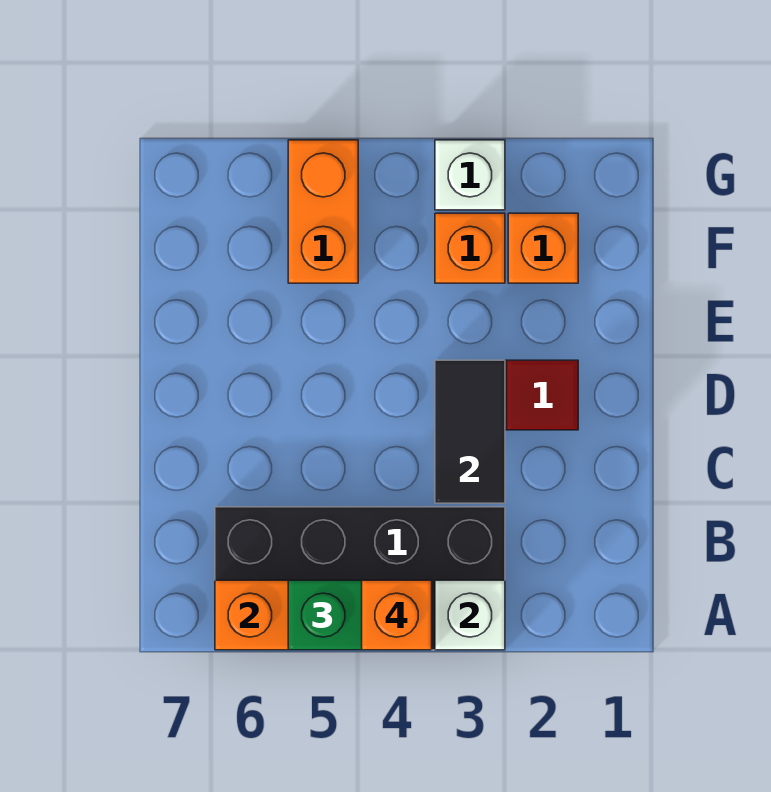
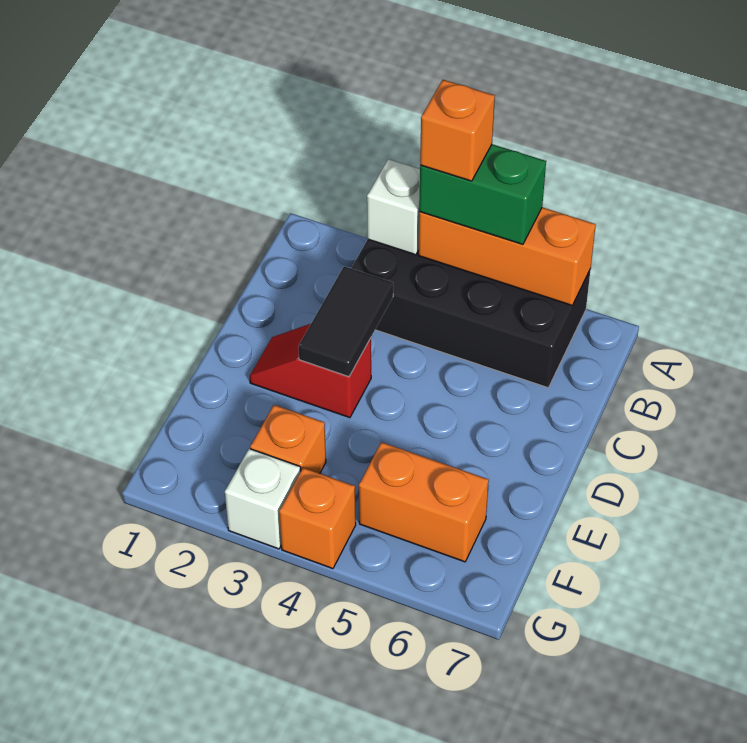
orange brick F2 level 1 -> orange brick G4 level 1
orange brick F5:G5 level 1 -> orange brick F5:F6 level 1

